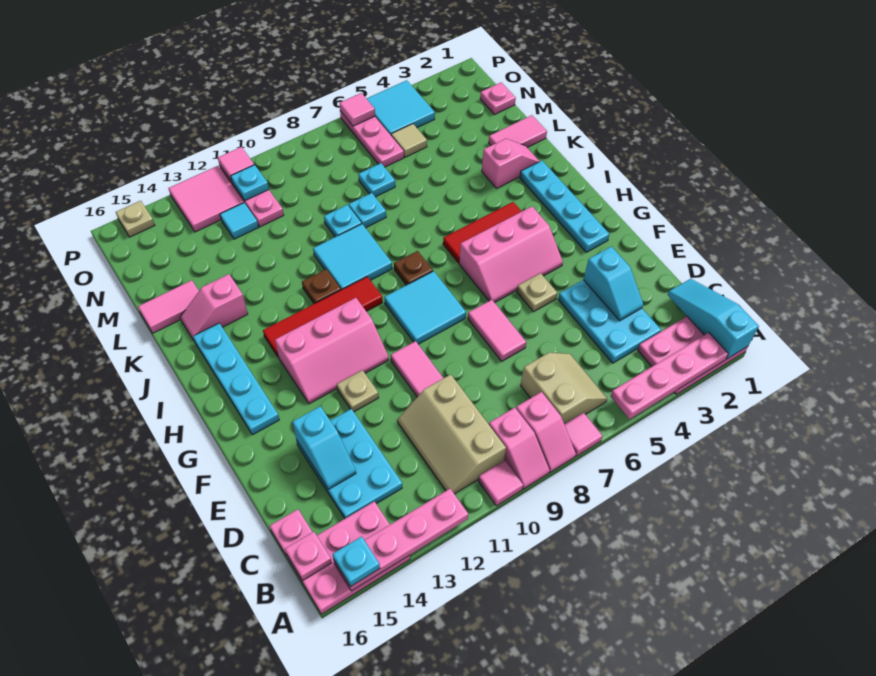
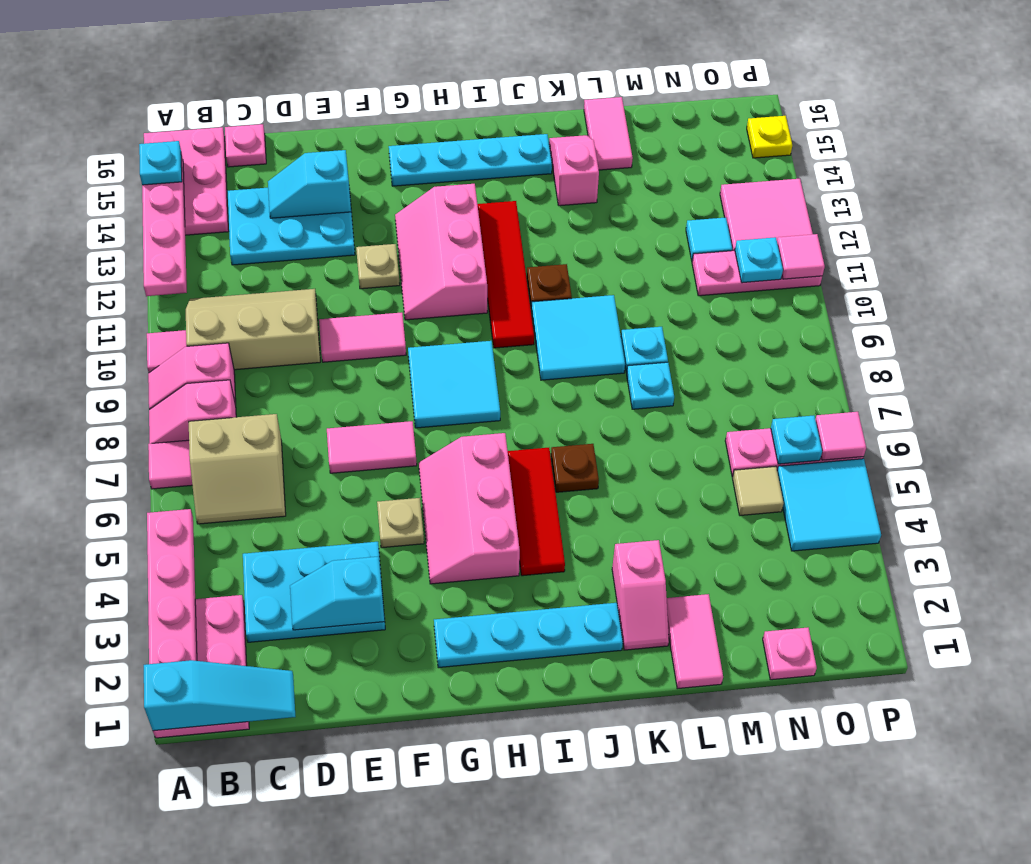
pink plate B16 level 2 -> none
brown plate I8 level 1 -> brown plate J6 level 1
cyan plate M7 level 1 -> cyan plate O6 level 2
tan plate P15 level 1 -> yellow plate P15 level 1

